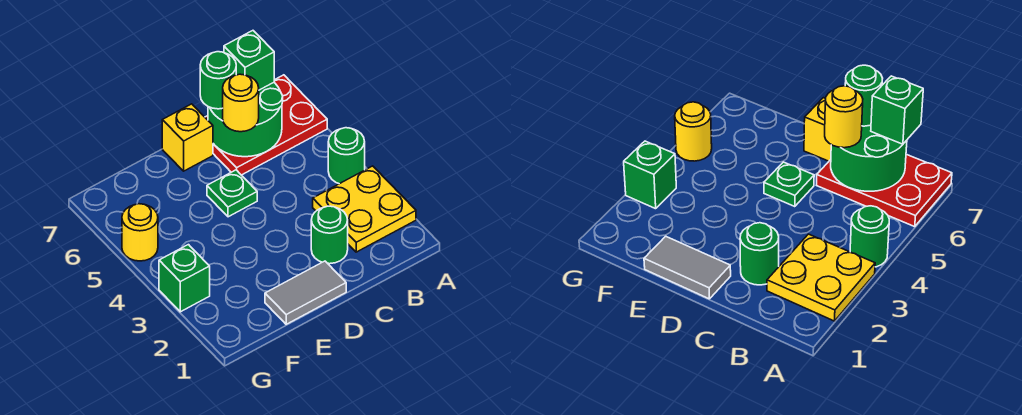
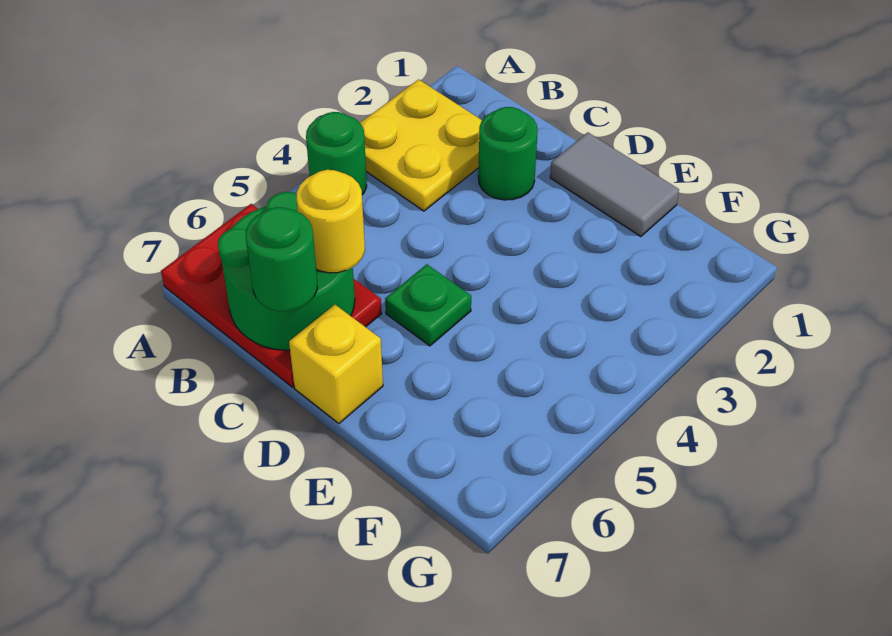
green brick B7 level 3 -> none
green brick G3 level 1 -> none
yellow round brick G5 level 1 -> none

